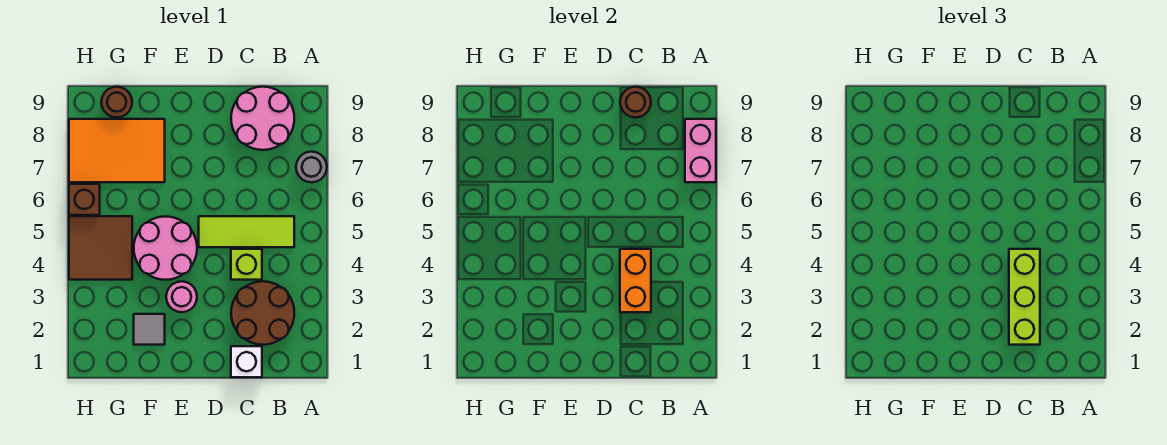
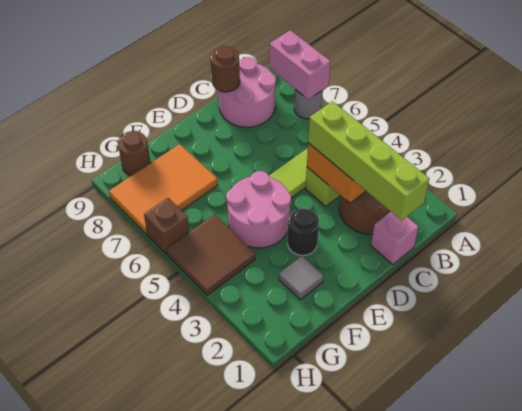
white brick C1 level 1 -> pink brick C1 level 1
lime brick C2:C4 level 3 -> lime brick C1:C4 level 3
pink round brick E3 level 1 -> black round brick E3 level 1

